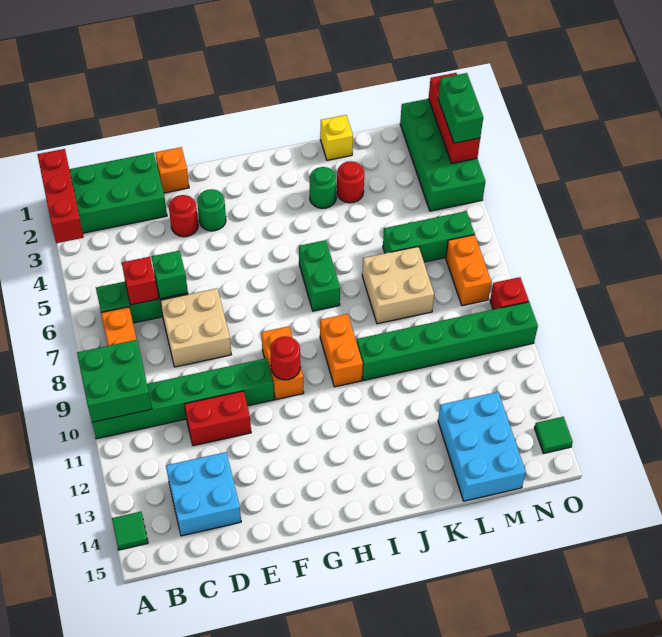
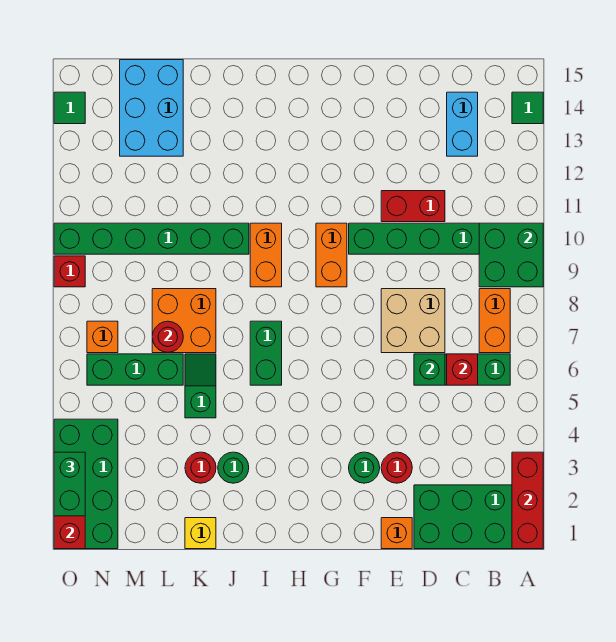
cyan brick C13:D14 level 1 -> cyan brick C13:C14 level 1
red round brick G10 level 2 -> red round brick L7 level 2
none -> green slope K5:K6 level 1 top 5
tan brick K7:L8 level 1 -> orange brick K7:L8 level 1
orange brick N7:N8 level 1 -> orange brick N7 level 1

